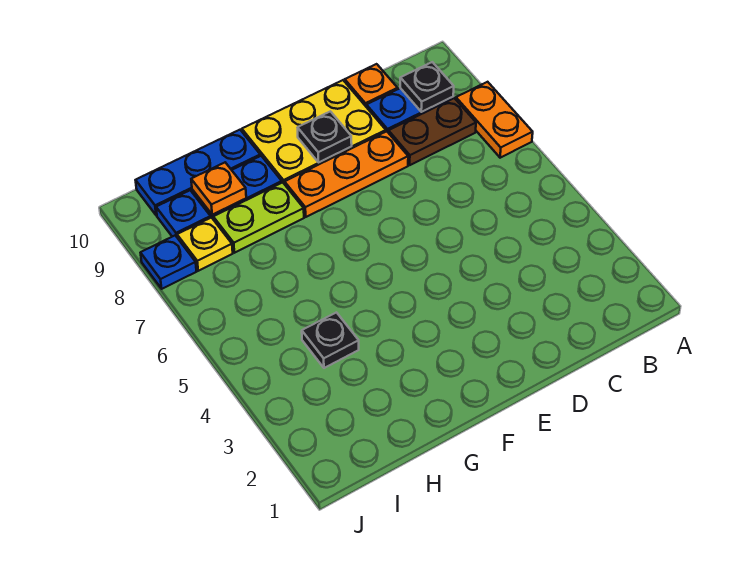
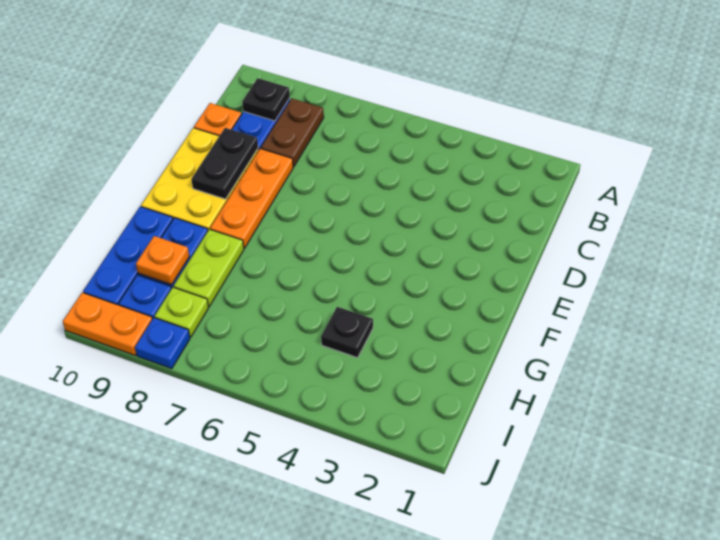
orange plate A7:A8 level 1 -> orange plate J9:J10 level 1
black plate E9 level 2 -> black plate D9:E9 level 2
yellow plate I8 level 1 -> lime plate I8 level 1

